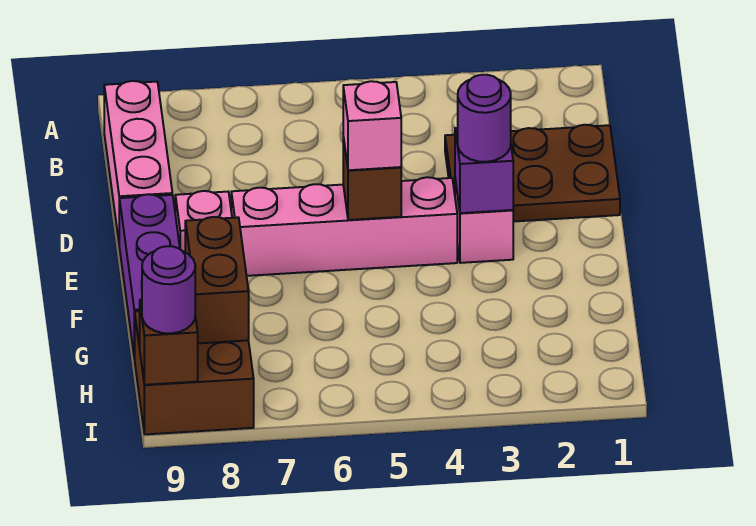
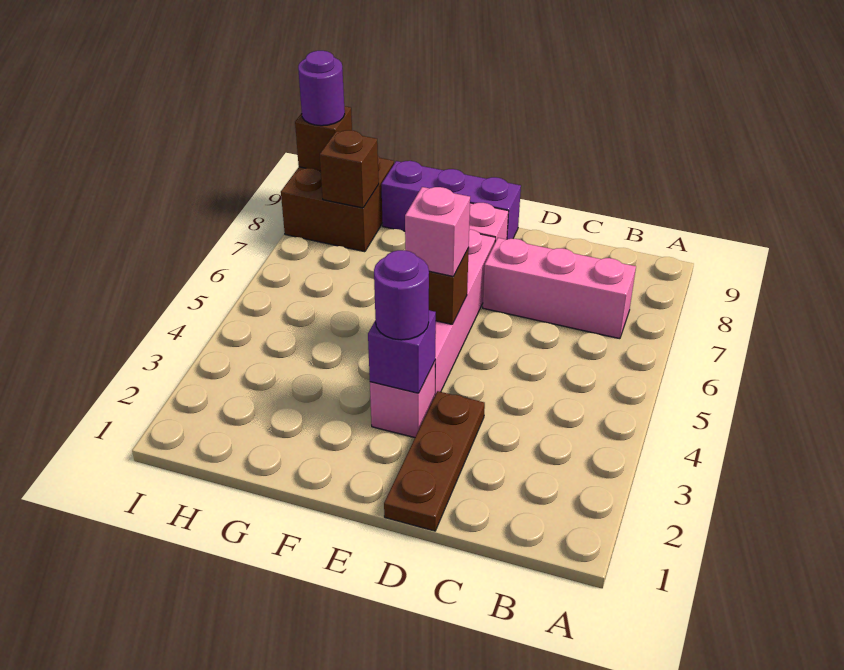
pink brick B9:D9 level 1 -> pink brick B7:D7 level 1
brown plate C1:D3 level 1 -> brown plate D1:D3 level 1
brown brick G8:H8 level 2 -> brown brick H8 level 2

